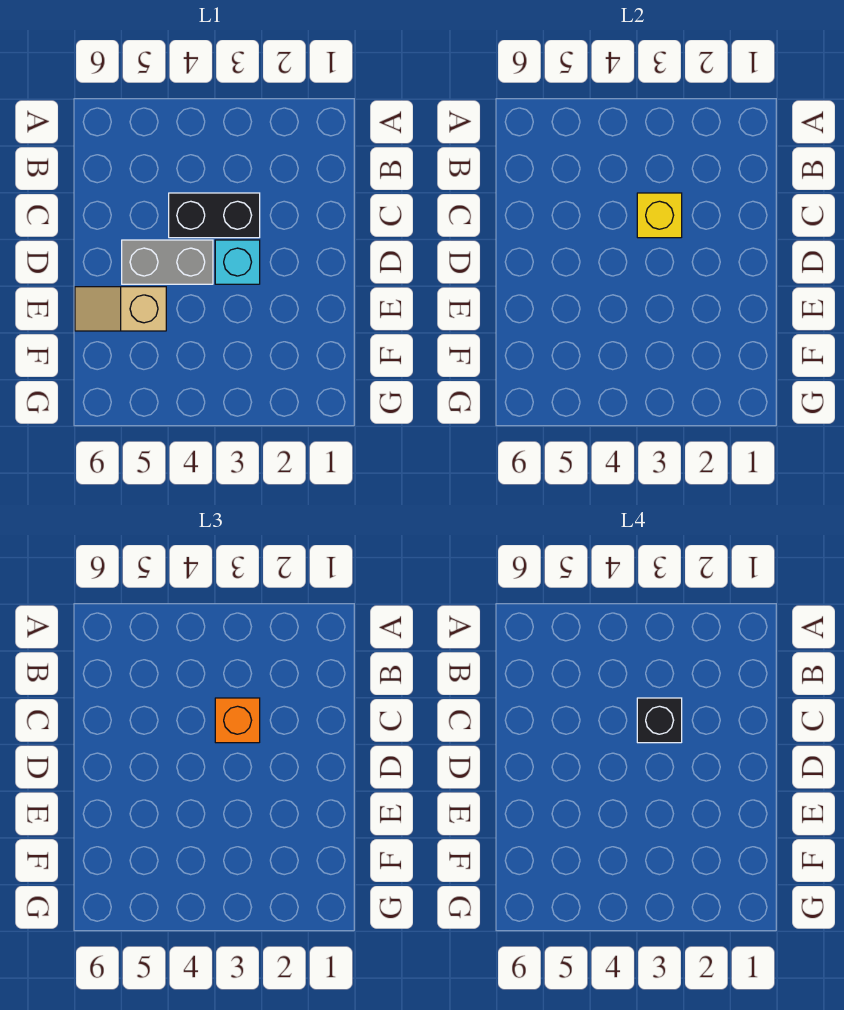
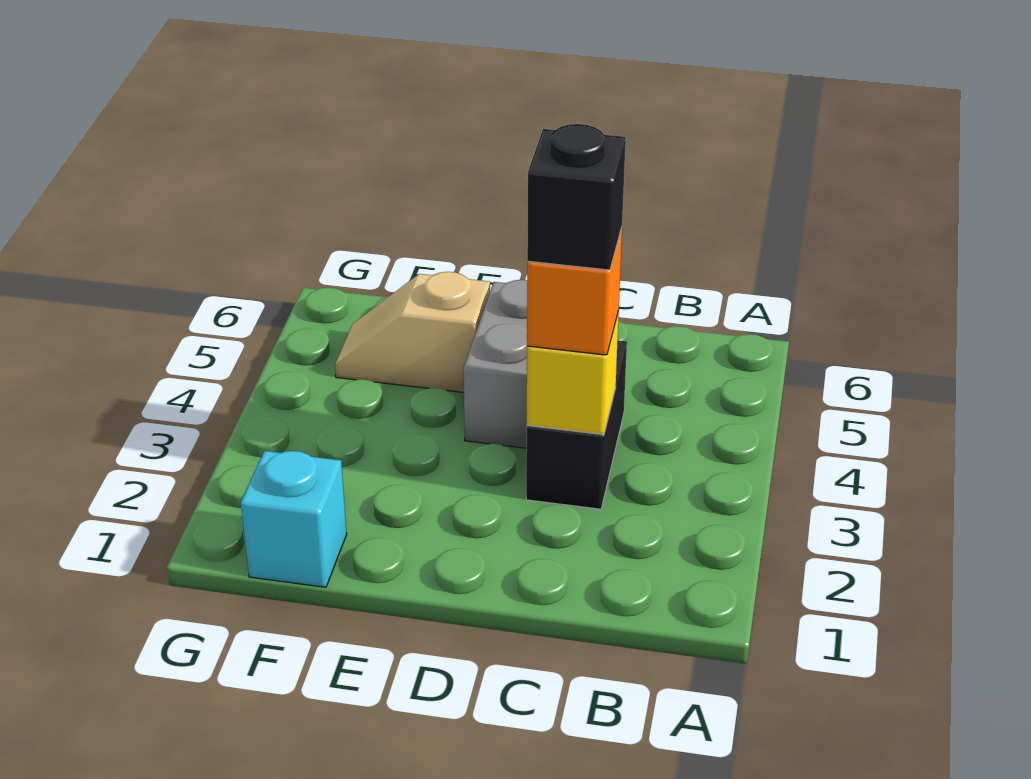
cyan brick D3 level 1 -> cyan brick F1 level 1
tan slope E5:E6 level 1 top 5 -> tan slope E5:F5 level 1 top E

